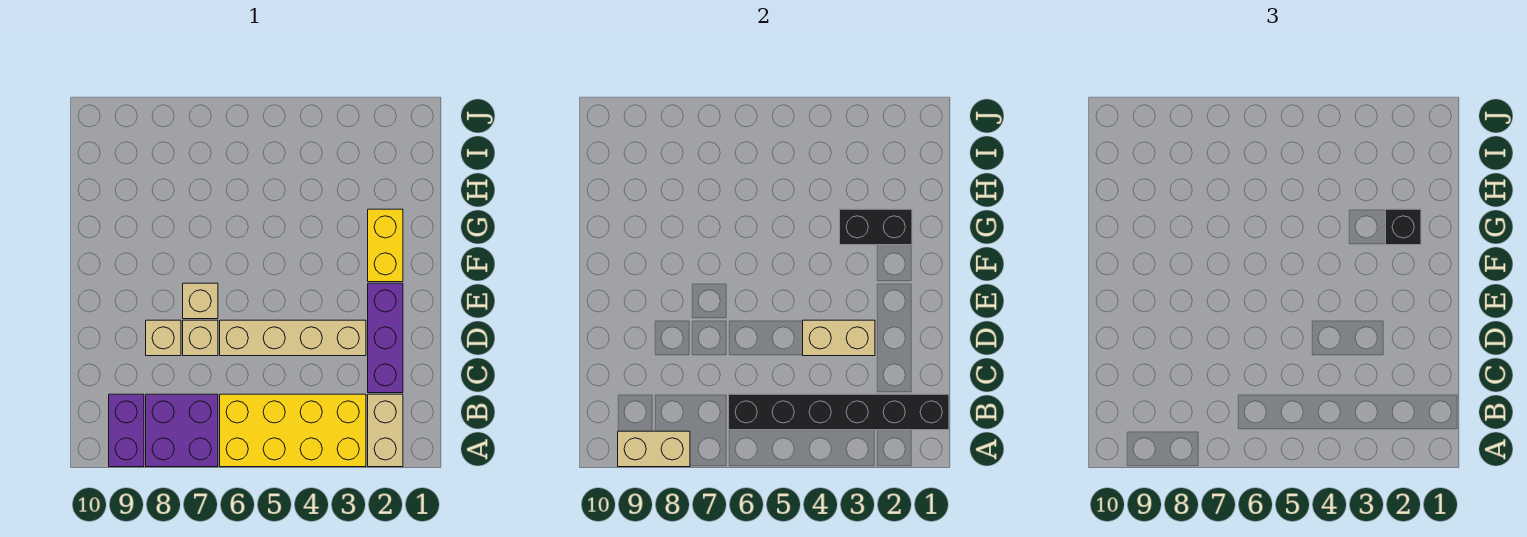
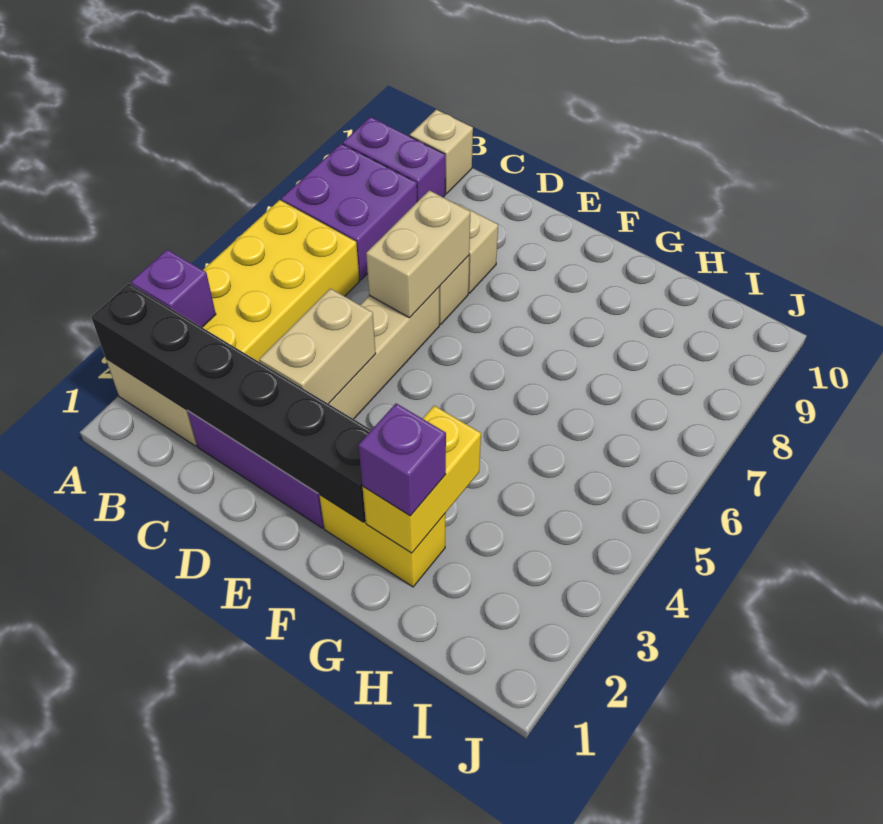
none -> purple brick A3 level 2
tan brick A8:A9 level 2 -> tan brick D6:D7 level 2
black brick B1:B6 level 2 -> black brick A2:F2 level 2
tan brick E7 level 1 -> tan brick B10 level 1
black brick G2:G3 level 2 -> yellow brick G2:G3 level 2
black brick G2 level 3 -> purple brick G2 level 3

